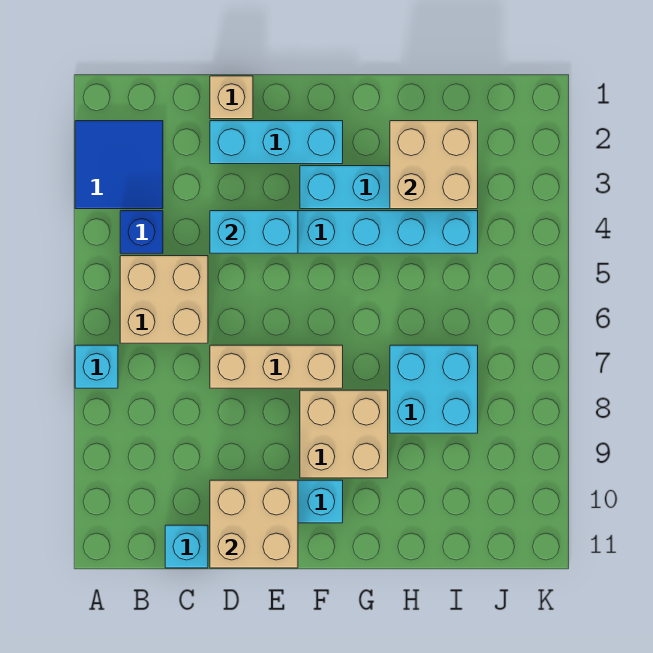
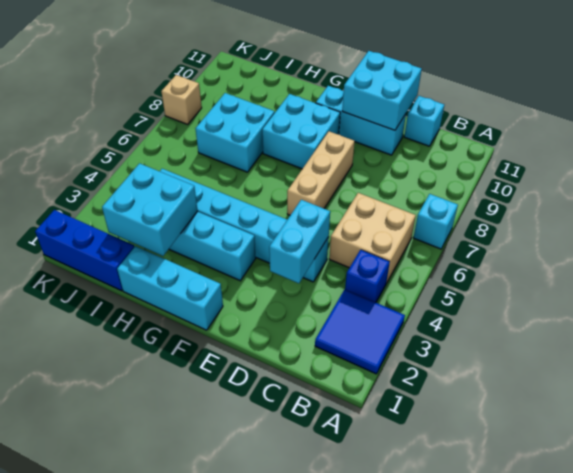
tan brick D1 level 1 -> tan brick K8 level 1
cyan brick D2:F2 level 1 -> cyan brick F1:H1 level 1
cyan brick D4:E4 level 2 -> cyan brick D3:D4 level 2
tan brick D7:F7 level 1 -> tan brick E6:E8 level 1
tan brick D10:E11 level 2 -> cyan brick D10:E11 level 2
tan brick F8:G9 level 1 -> cyan brick F8:G9 level 1
tan brick H2:I3 level 2 -> cyan brick H2:I3 level 2
none -> blue brick I1:K1 level 1

